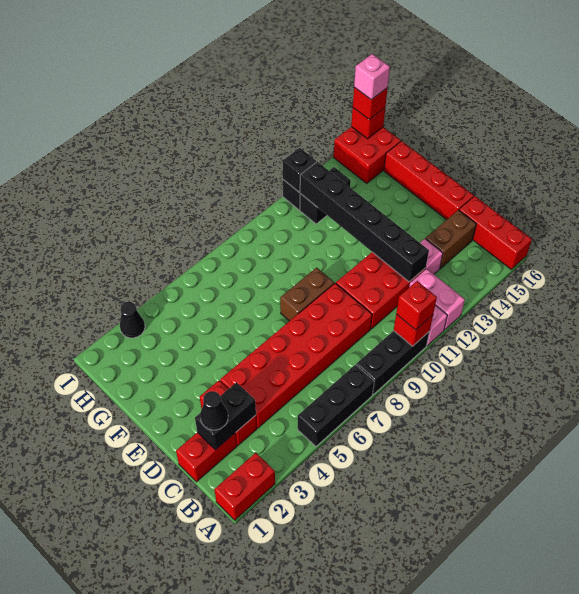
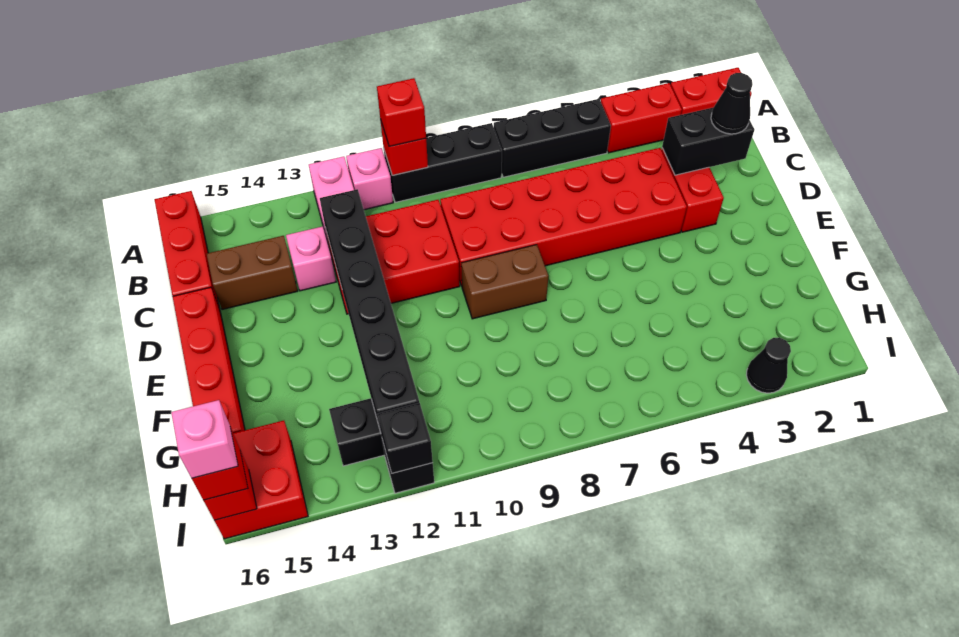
red brick C1:C2 level 1 -> red brick A3:A4 level 1

